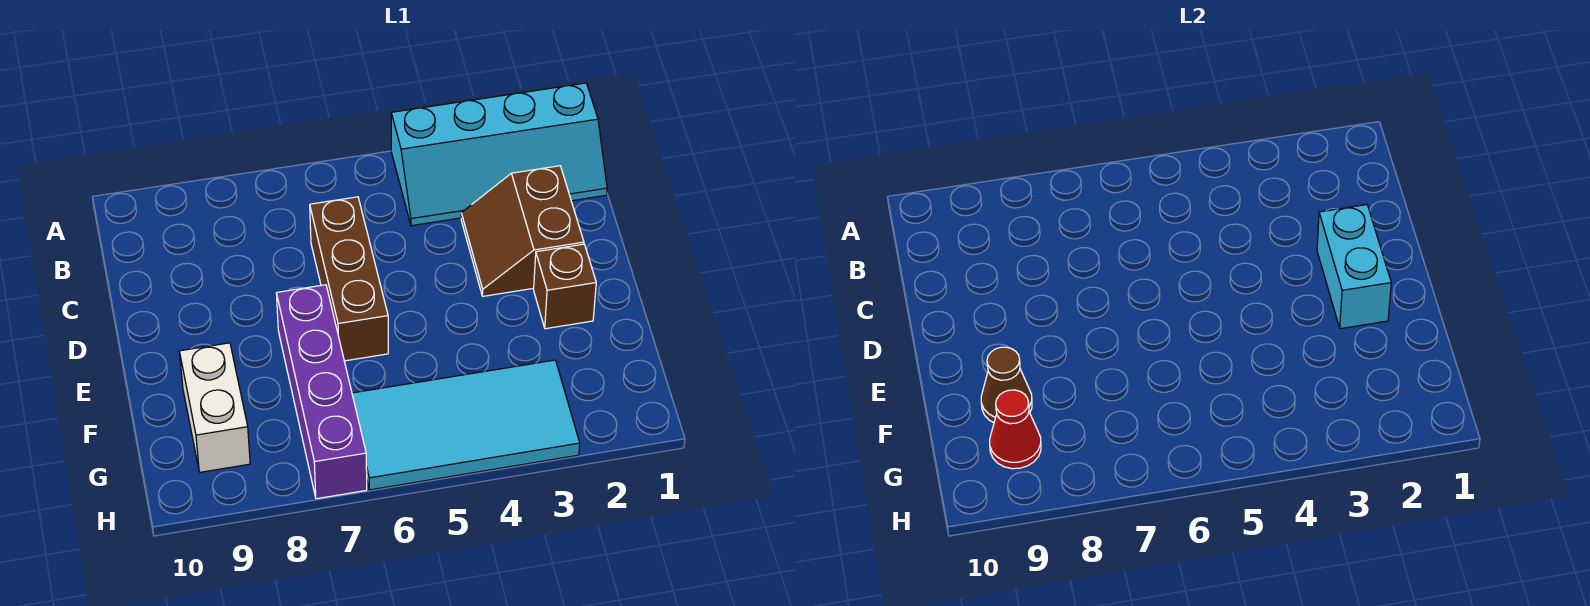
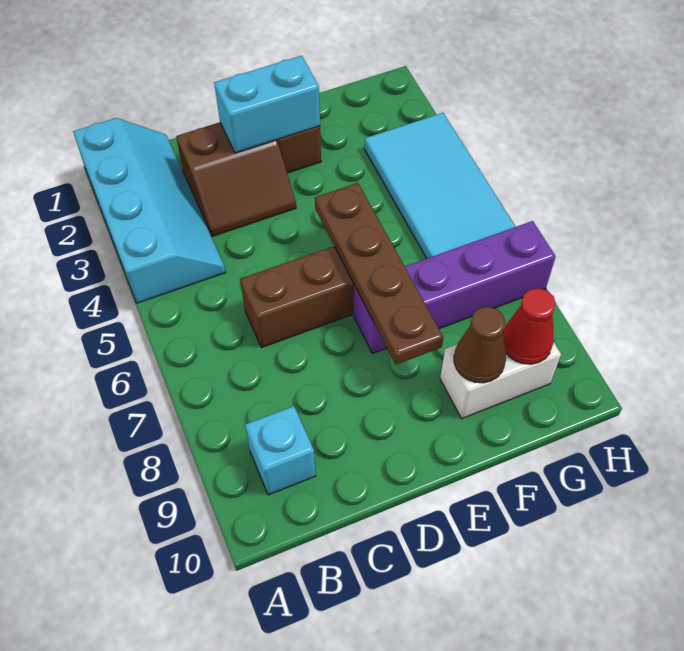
none -> cyan brick B9 level 1
none -> brown plate E5:E8 level 2

